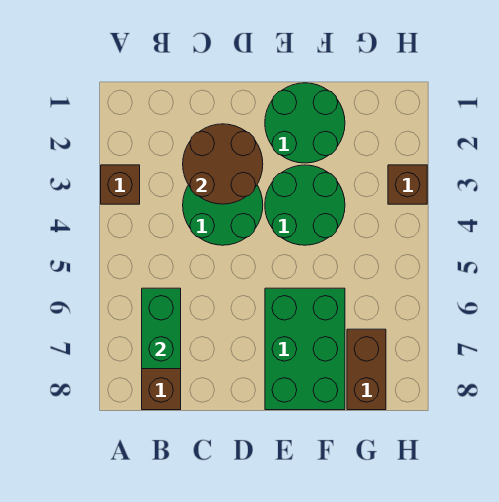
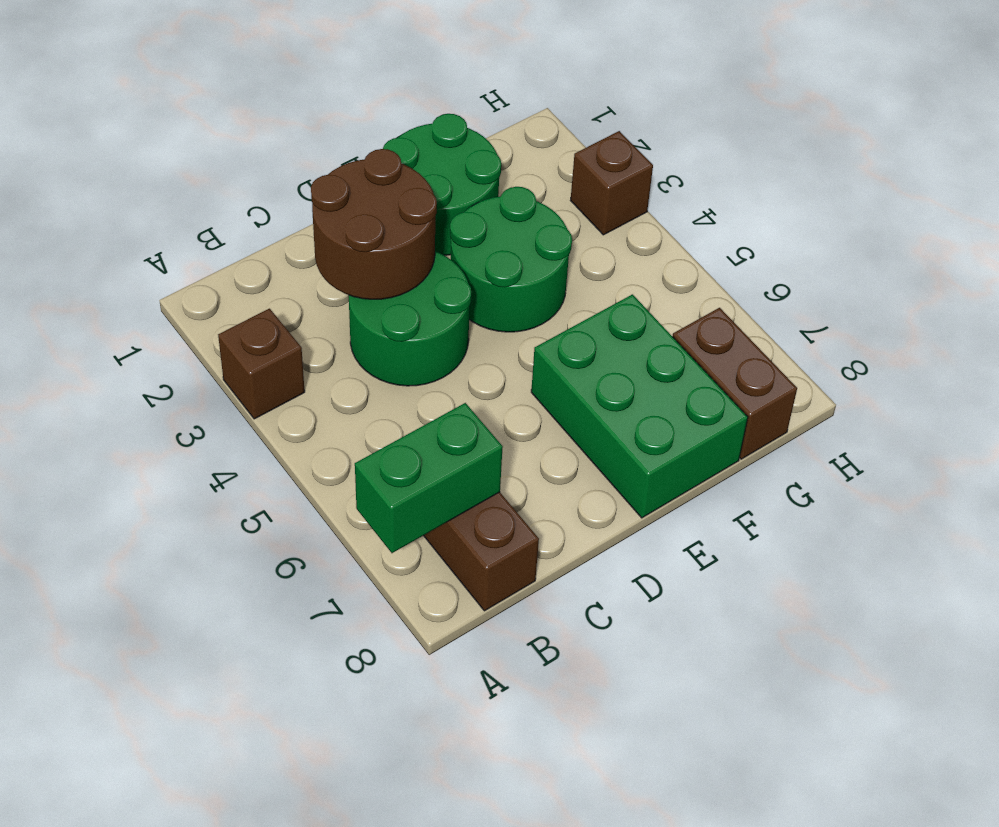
green brick B6:B7 level 2 -> green brick A7:B7 level 2

